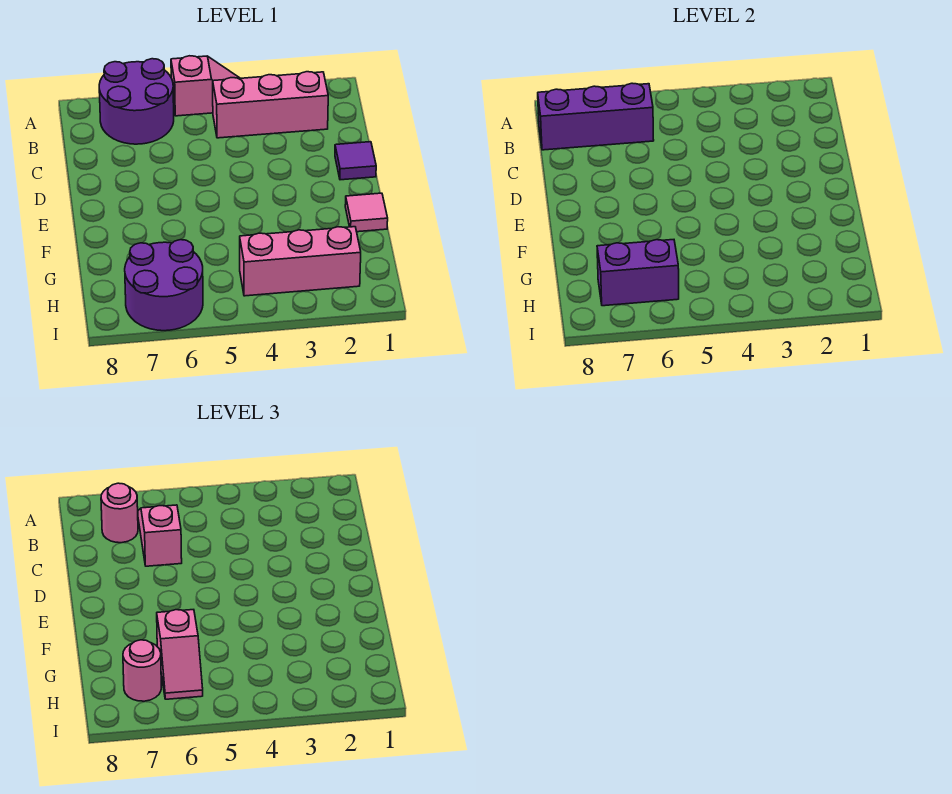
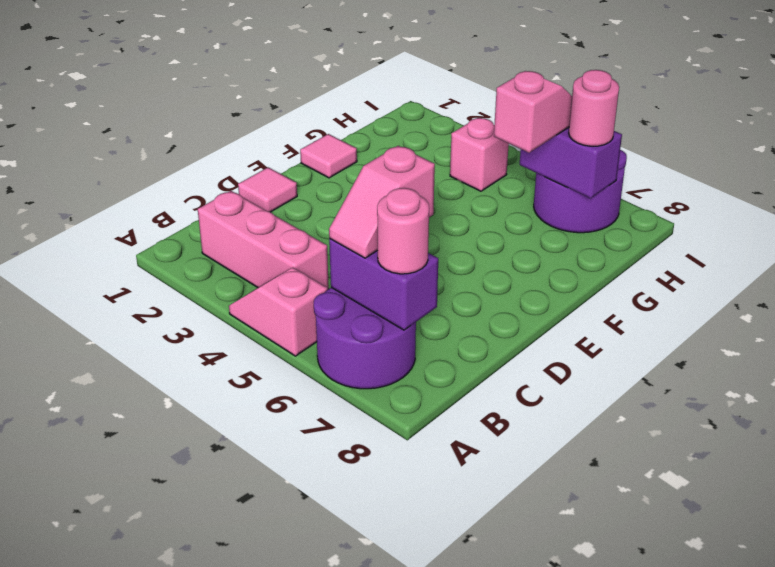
purple brick B6:B8 level 2 -> purple brick B6:B7 level 2
purple tile D1 level 1 -> pink tile D1 level 1
pink brick H2:H4 level 1 -> pink brick H4 level 1

